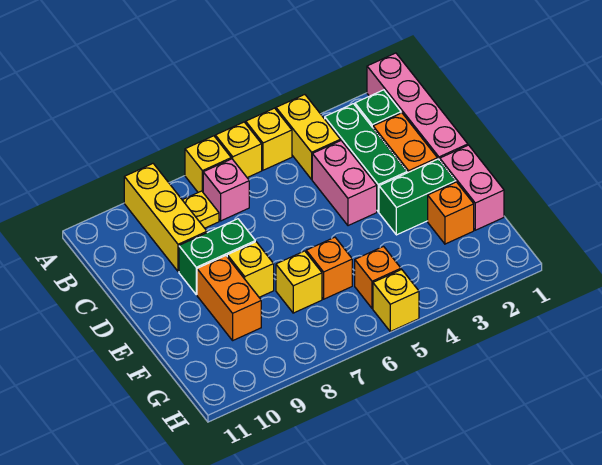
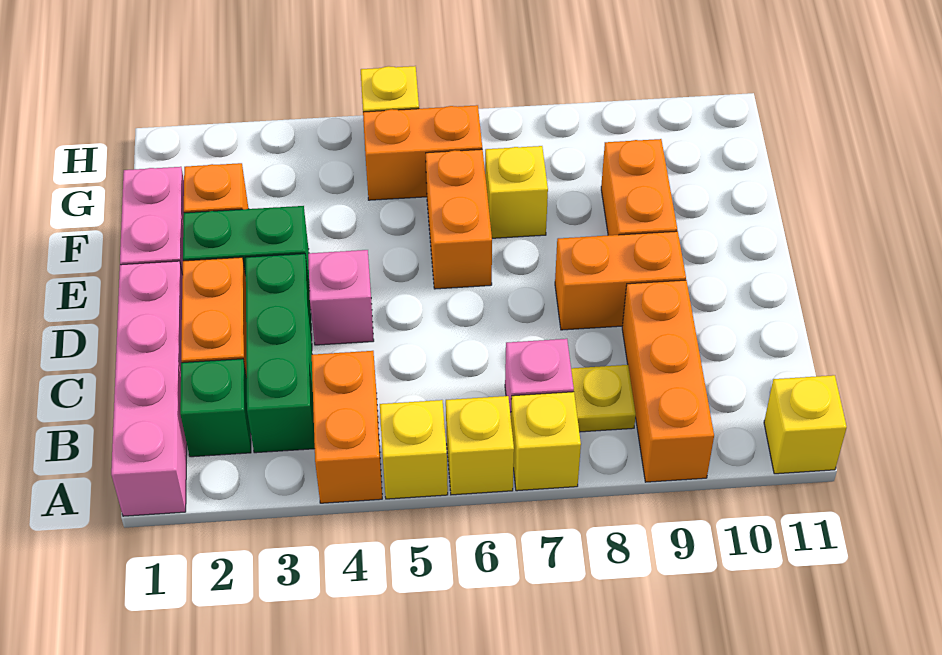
yellow brick A4:B4 level 1 -> orange brick A4:B4 level 1
yellow brick A9:C9 level 1 -> orange brick A9:C9 level 1
pink brick C4:D4 level 1 -> pink brick D4 level 1
green brick D8:D9 level 1 -> orange brick D8:D9 level 1
yellow brick E8 level 1 -> yellow brick A11 level 1
orange brick F6 level 1 -> orange brick E6:F6 level 1
orange brick G5 level 1 -> orange brick G5:G6 level 1

